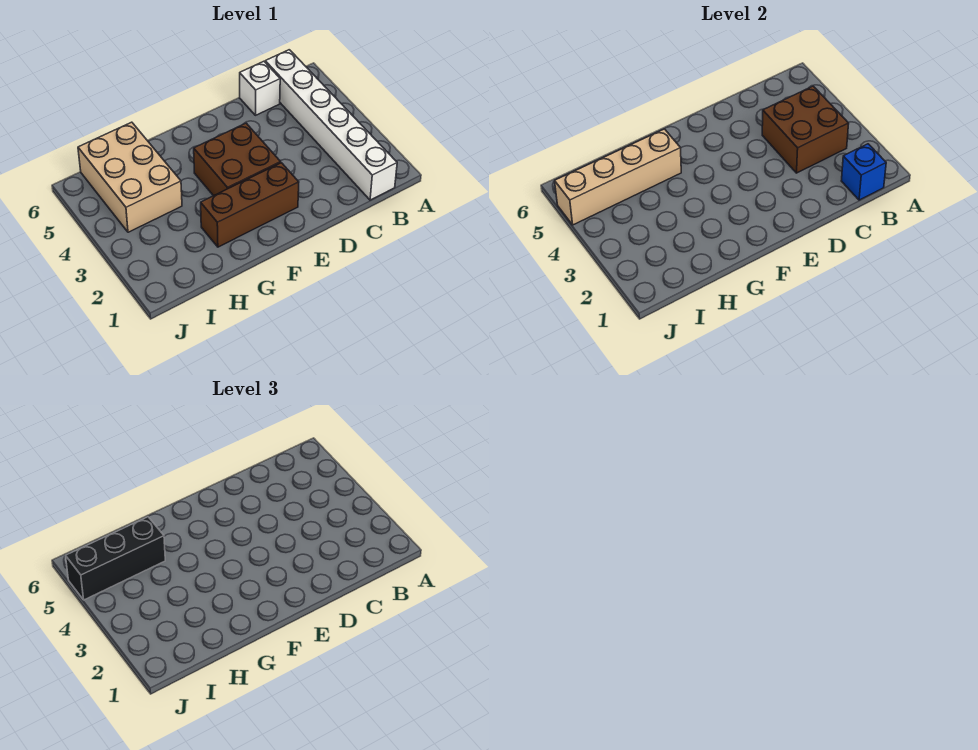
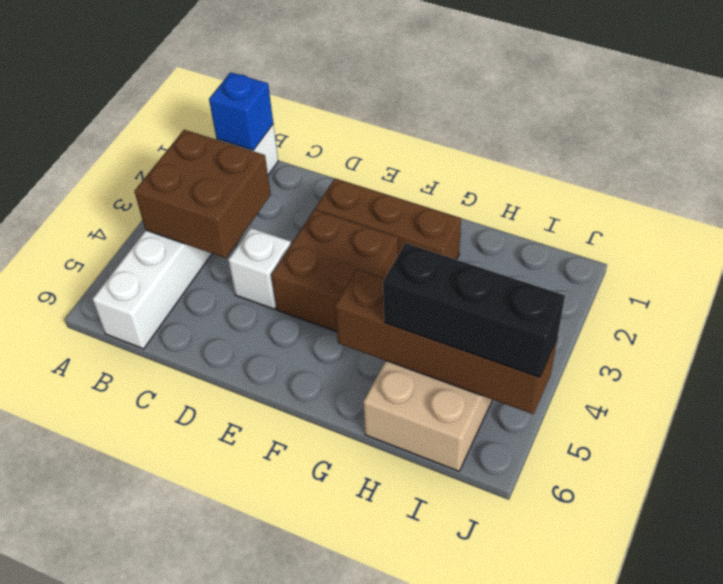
white brick C6 level 1 -> white brick D4 level 1
tan brick G5:J5 level 2 -> brown brick G5:J5 level 2

